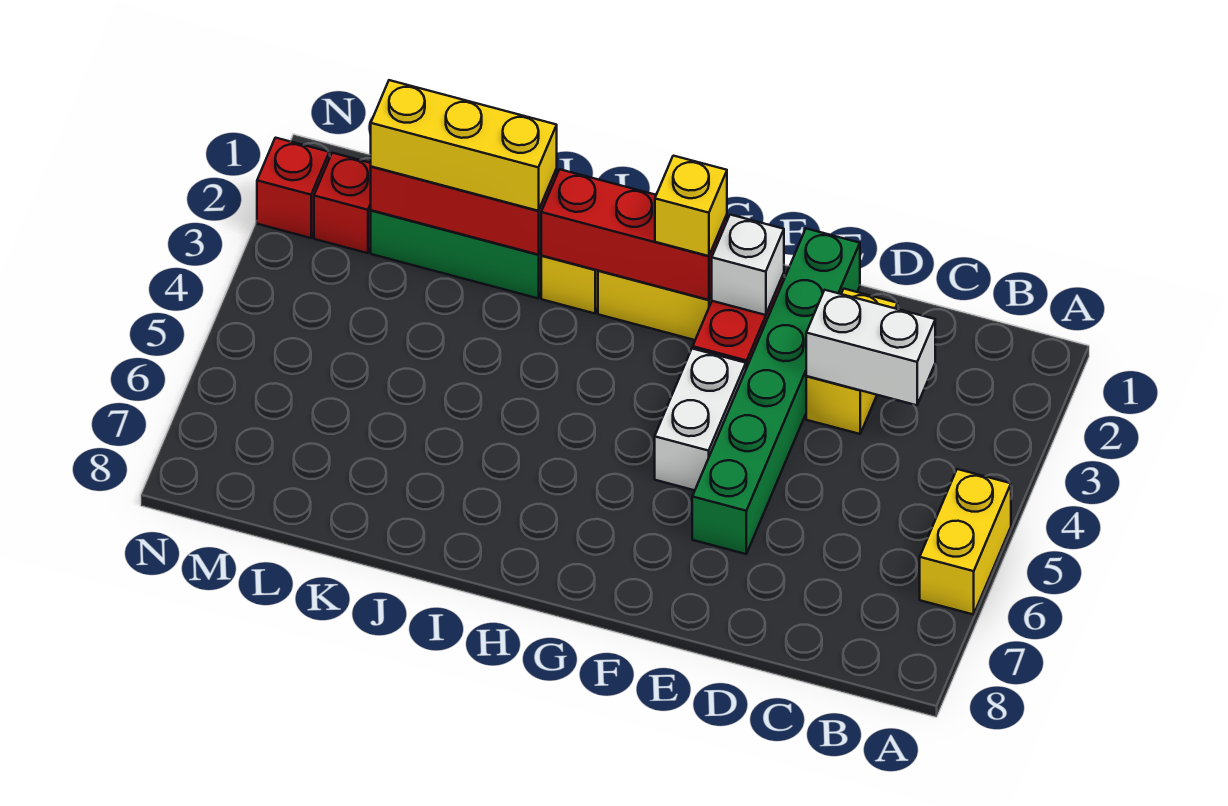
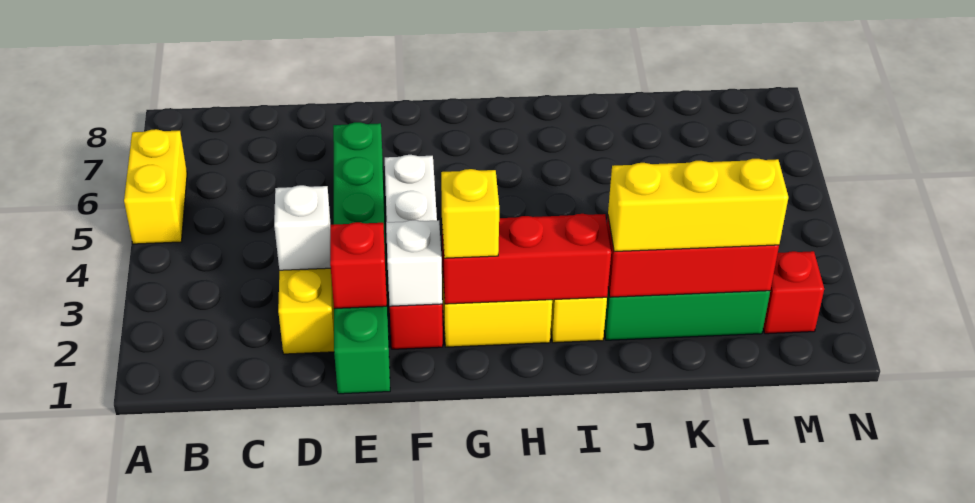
white brick C3:D3 level 2 -> white brick D3 level 2
red brick N2 level 1 -> red brick E2 level 2

